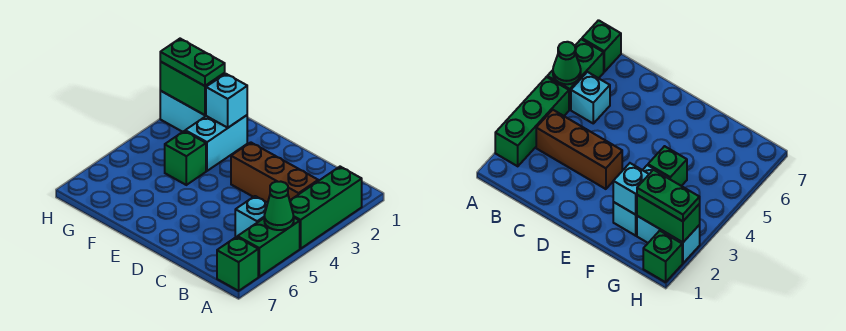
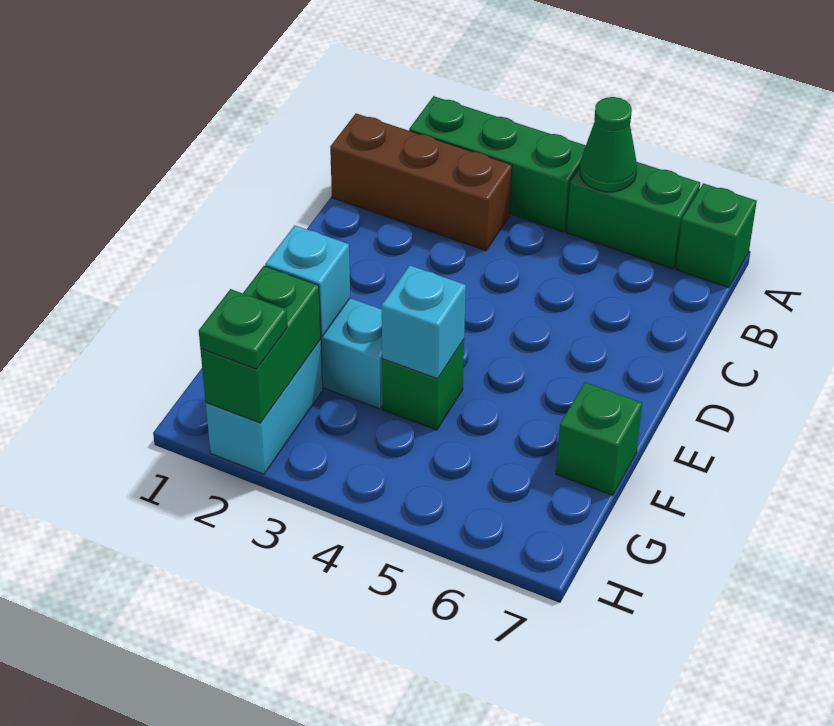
brown brick B3:D3 level 1 -> brown brick B1:B3 level 1
cyan brick B5 level 1 -> cyan brick F4 level 2
green plate G2:H2 level 3 -> green plate H2 level 3
green brick H1 level 1 -> green brick F7 level 1

